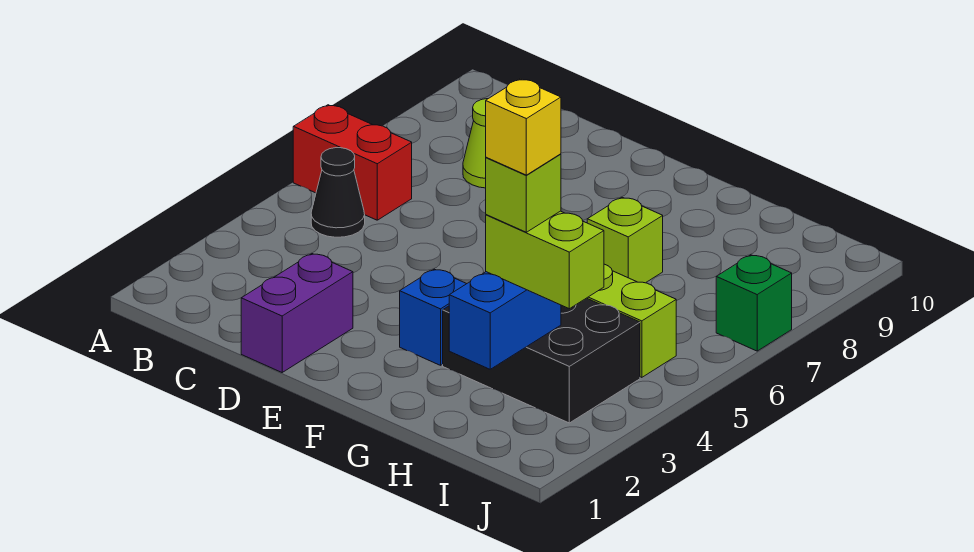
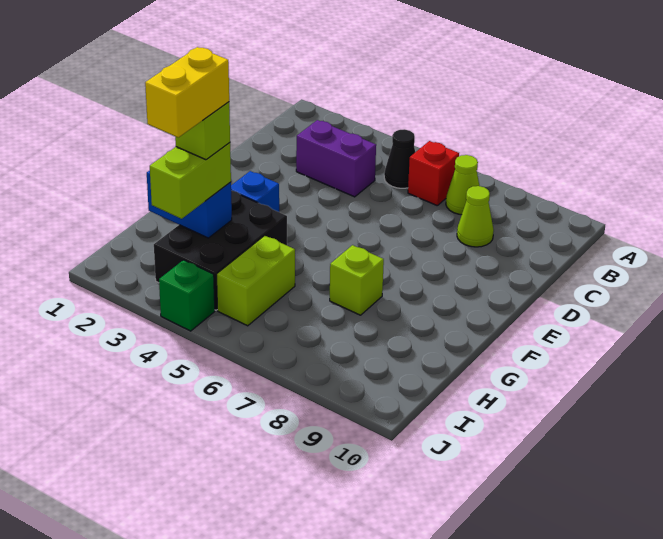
red brick A6:B6 level 1 -> red brick B6 level 1
none -> lime cone B7 level 1
purple brick D1:D2 level 1 -> purple brick C3:C4 level 1
yellow brick H3 level 5 -> yellow brick H3:I3 level 5
green brick J7 level 1 -> green brick J4 level 1

